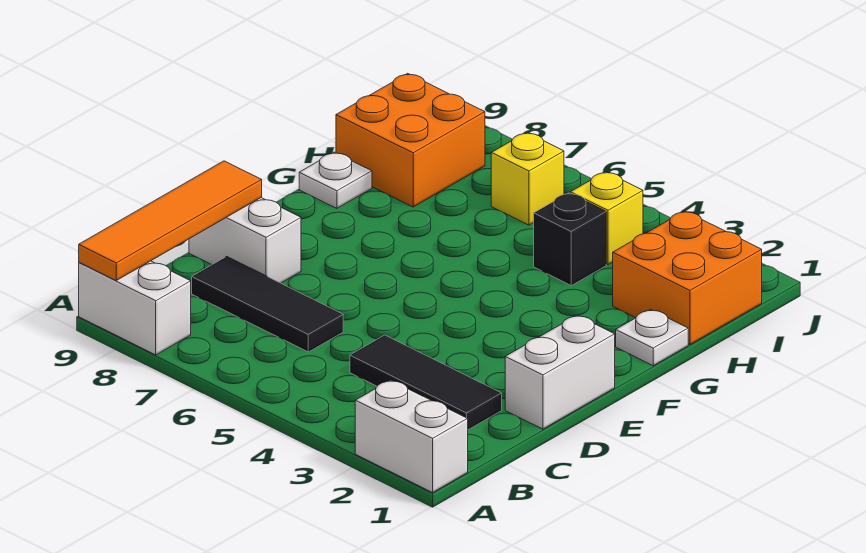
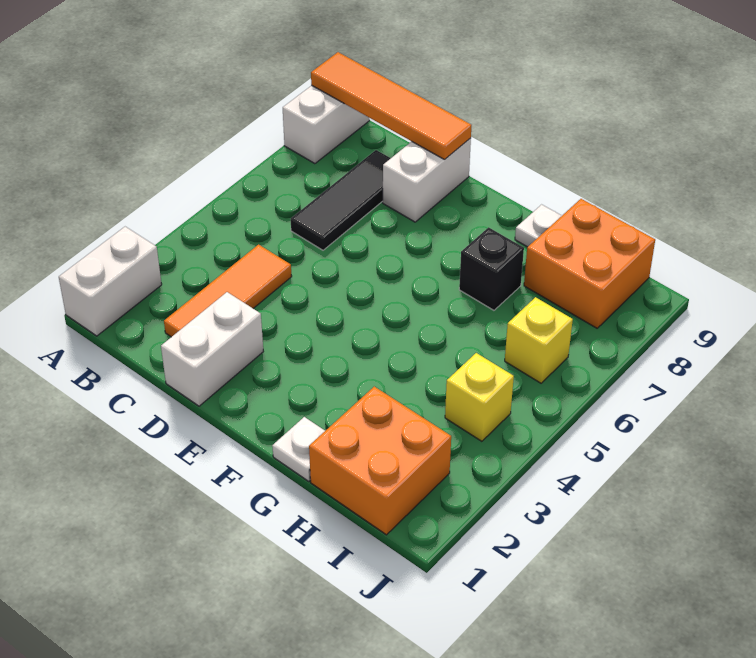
black tile C2:C4 level 1 -> orange tile C2:C4 level 1
white brick D1:E1 level 1 -> white brick D1:D2 level 1
black brick H4 level 1 -> black brick G7 level 1

